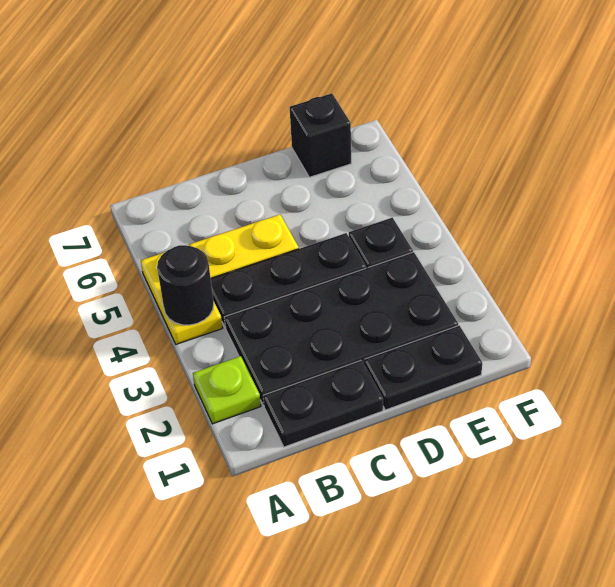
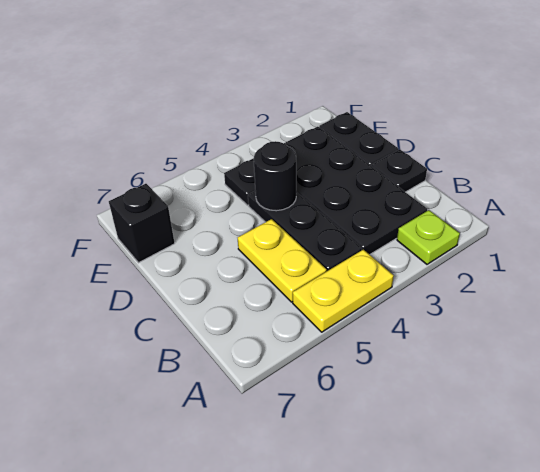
black round brick A4 level 2 -> black round brick D4 level 2
black plate B1:C1 level 1 -> black plate C1 level 1

